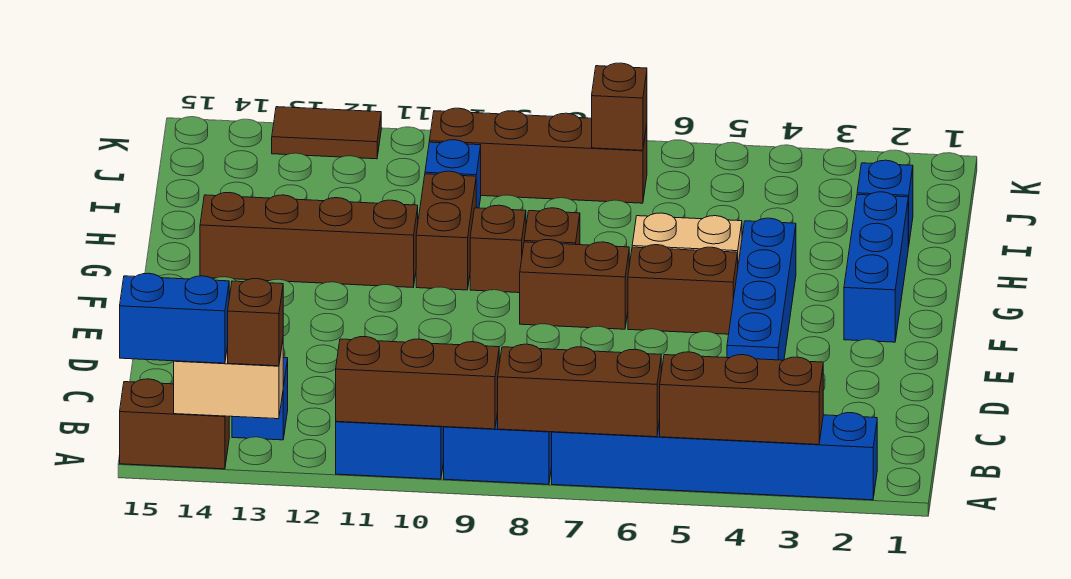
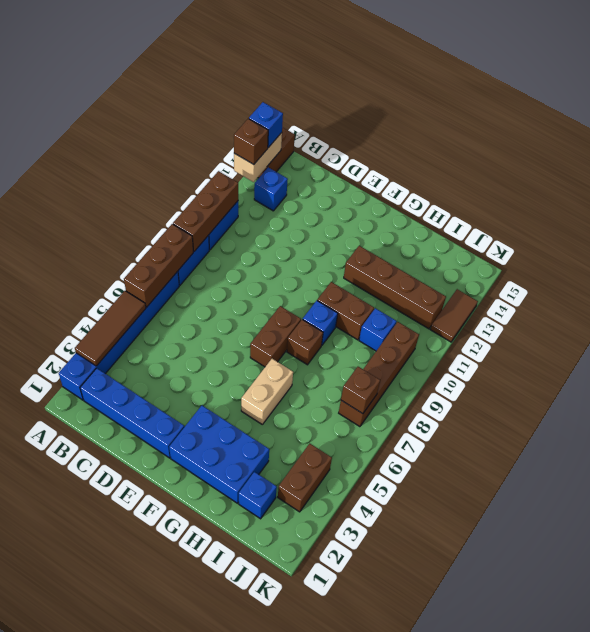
brown brick A3:A5 level 2 -> brown tile A3:A5 level 2
blue brick A14:A15 level 3 -> blue brick A14 level 3
blue brick D4:G4 level 1 -> blue brick B2:E2 level 1
blue brick F2:H2 level 1 -> blue brick F2:H3 level 1
brown brick F5:F6 level 1 -> brown brick J3:J4 level 1
brown brick G9 level 1 -> blue brick G9 level 1
brown brick G11:G14 level 1 -> brown brick G12:J12 level 1

